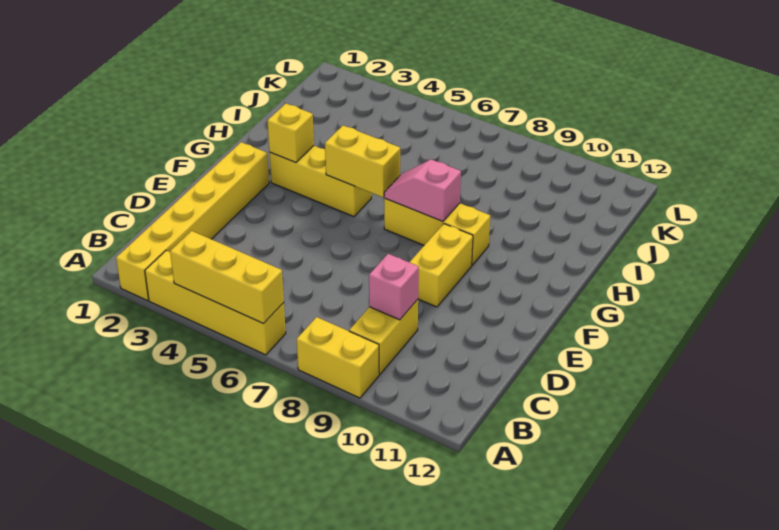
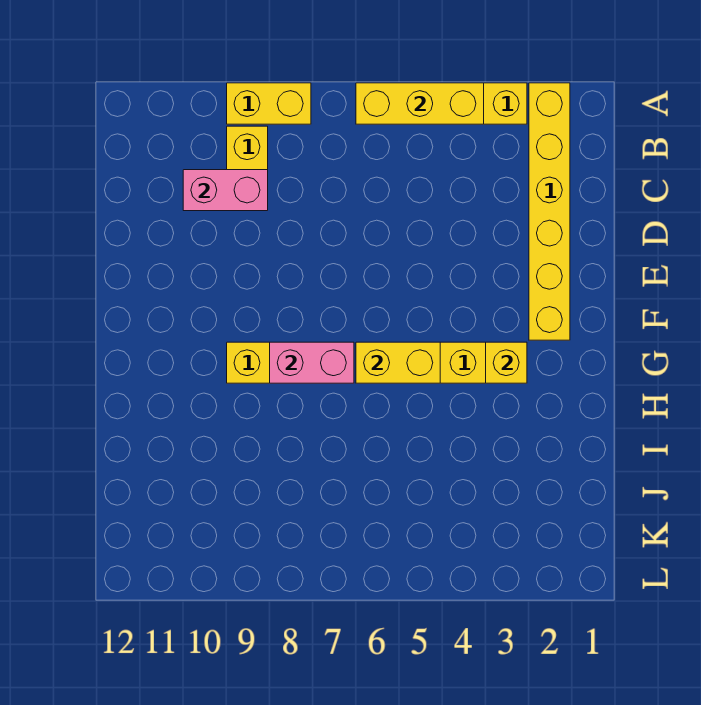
pink brick C9 level 2 -> pink brick C9:C10 level 2
yellow brick E9:F9 level 1 -> none
pink slope G7:G8 level 2 top 8 -> pink brick G7:G8 level 2

